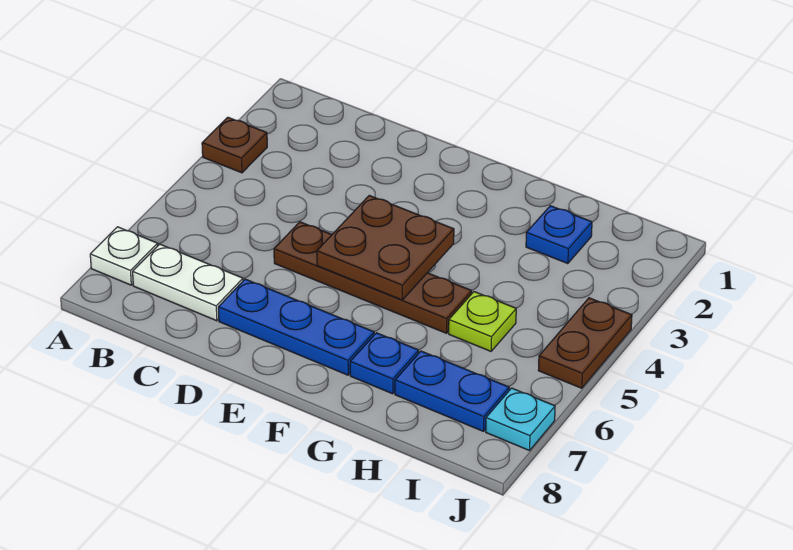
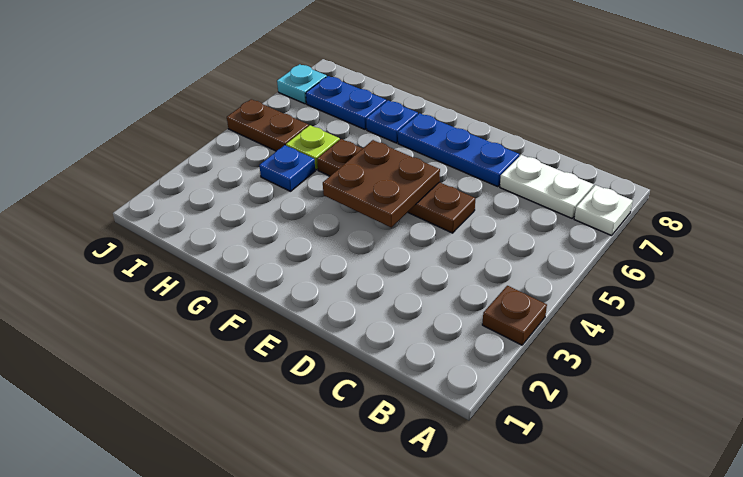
blue plate H2 level 1 -> blue plate H4 level 1
brown plate J4:J5 level 1 -> brown plate I5:J5 level 1

